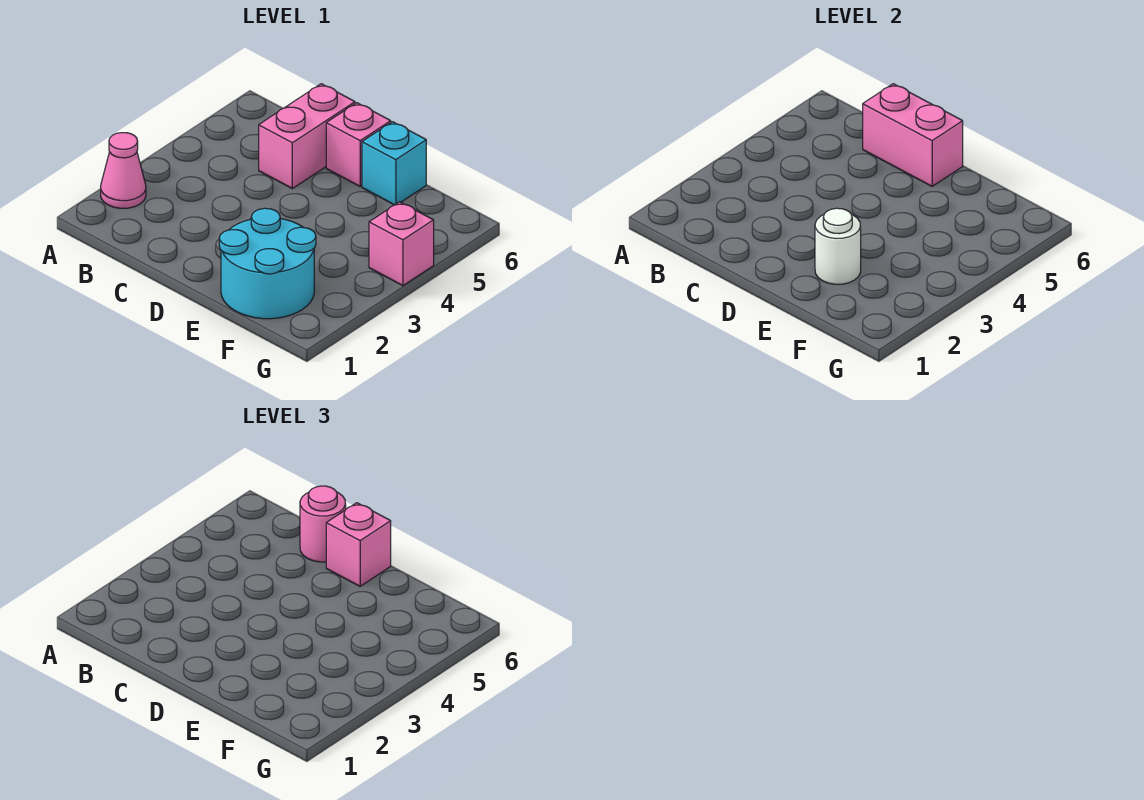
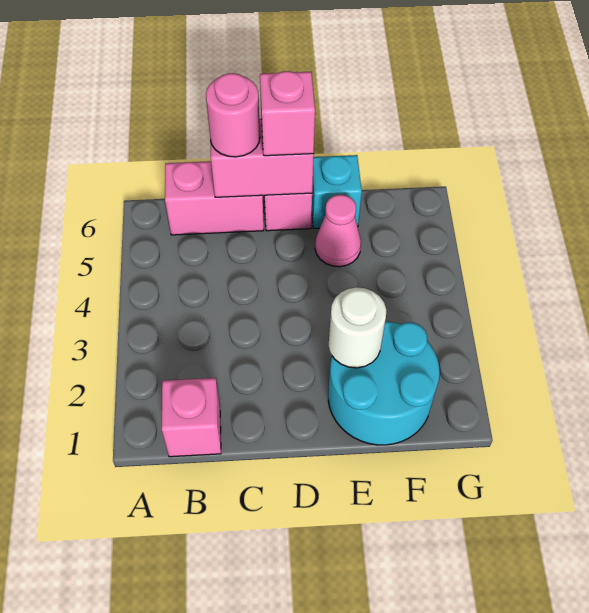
pink cone A2 level 1 -> pink cone E5 level 1
pink brick C5:C6 level 1 -> pink brick B6:C6 level 1
pink brick G4 level 1 -> pink brick B1 level 1

